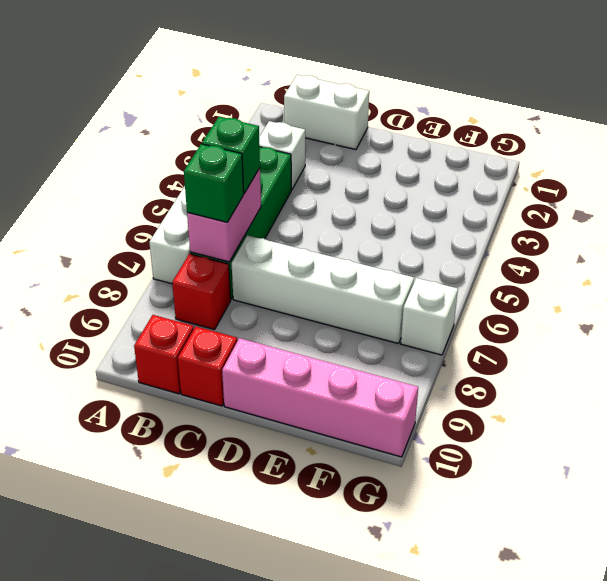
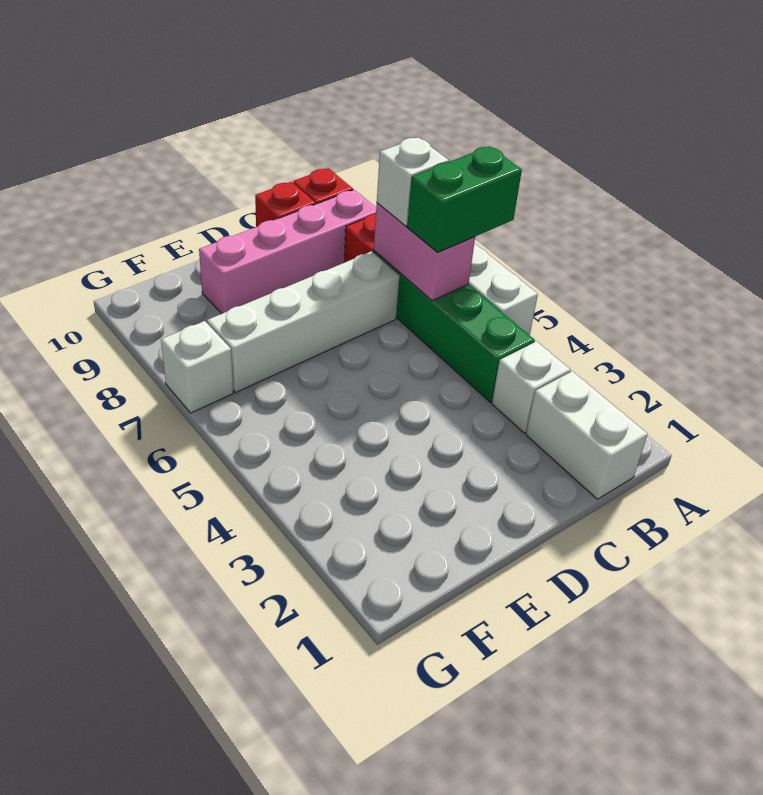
white brick B1:C1 level 1 -> white brick B1:B2 level 1
green brick B6 level 3 -> green brick A6:B6 level 3
green brick B7 level 3 -> white brick B7 level 3
pink brick D10:G10 level 1 -> pink brick B9:E9 level 1

